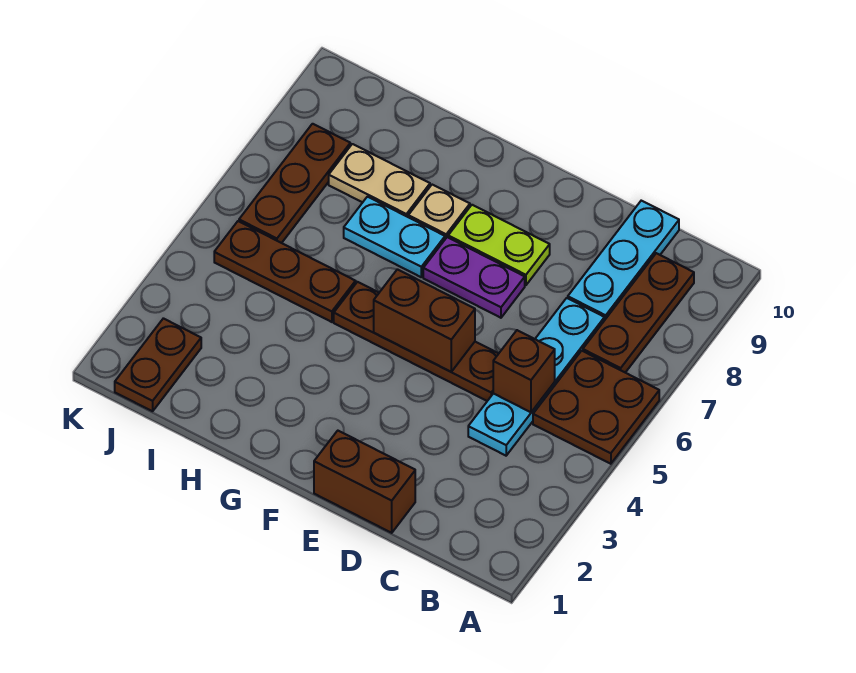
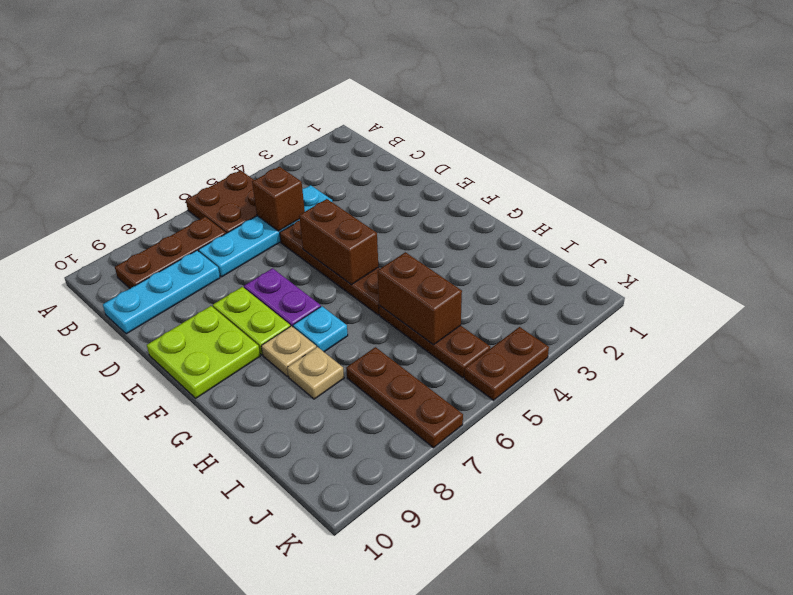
brown brick D1:E1 level 1 -> brown brick H5:I5 level 2
none -> lime plate E9:F10 level 1
cyan plate G7:H7 level 1 -> cyan plate G7 level 1
tan plate H8:I8 level 1 -> tan plate H8 level 1
brown plate J1:J2 level 1 -> brown plate K4:K5 level 1
brown plate J6:J8 level 1 -> brown plate I7:K7 level 1

